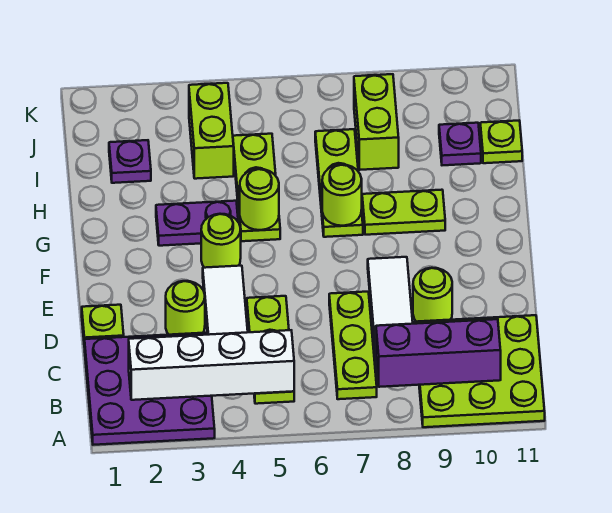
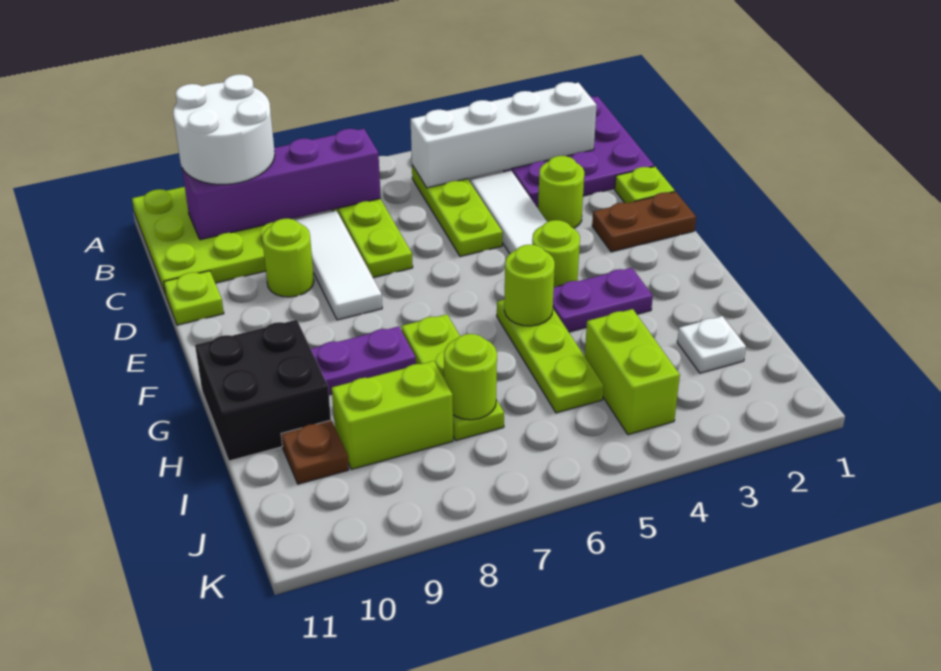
none -> white round brick A9:B10 level 3
purple brick B8:B10 level 2 -> purple brick B7:B10 level 2
none -> brown plate E1:E2 level 1
lime round brick G7 level 2 -> lime round brick I7 level 2
lime plate G8:G9 level 1 -> purple plate G8:G9 level 1
none -> black brick G10:H11 level 1
purple plate I2 level 1 -> white plate I2 level 1
lime brick I8:J8 level 1 -> lime brick I8:I9 level 1
purple plate I10 level 1 -> brown plate I10 level 1
lime plate I11 level 1 -> lime plate D11 level 1

